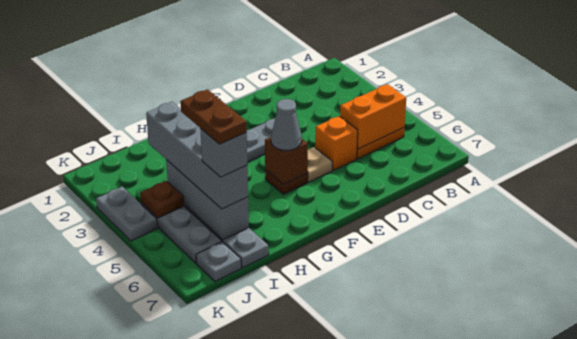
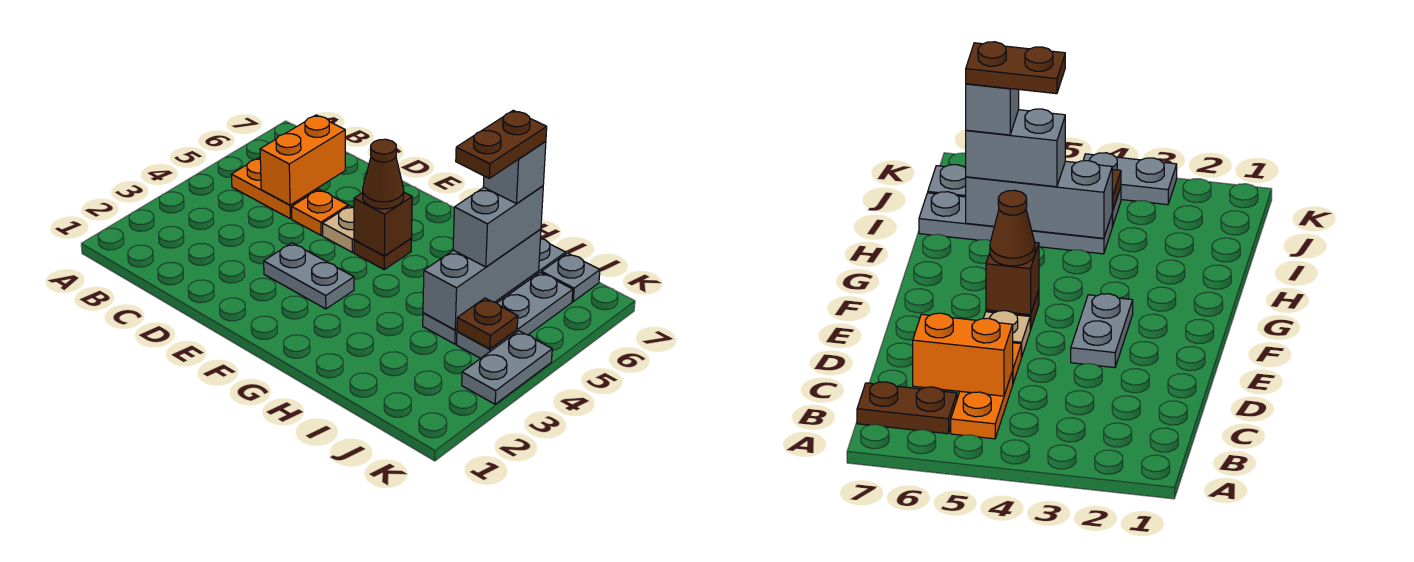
orange brick B5:C5 level 2 -> orange brick C5:C6 level 2
none -> brown plate B6:B7 level 1
orange brick D5 level 1 -> orange plate D5 level 1
grey cone F5 level 3 -> brown cone F5 level 3
grey brick I3:I6 level 3 -> grey brick I5:I6 level 3

